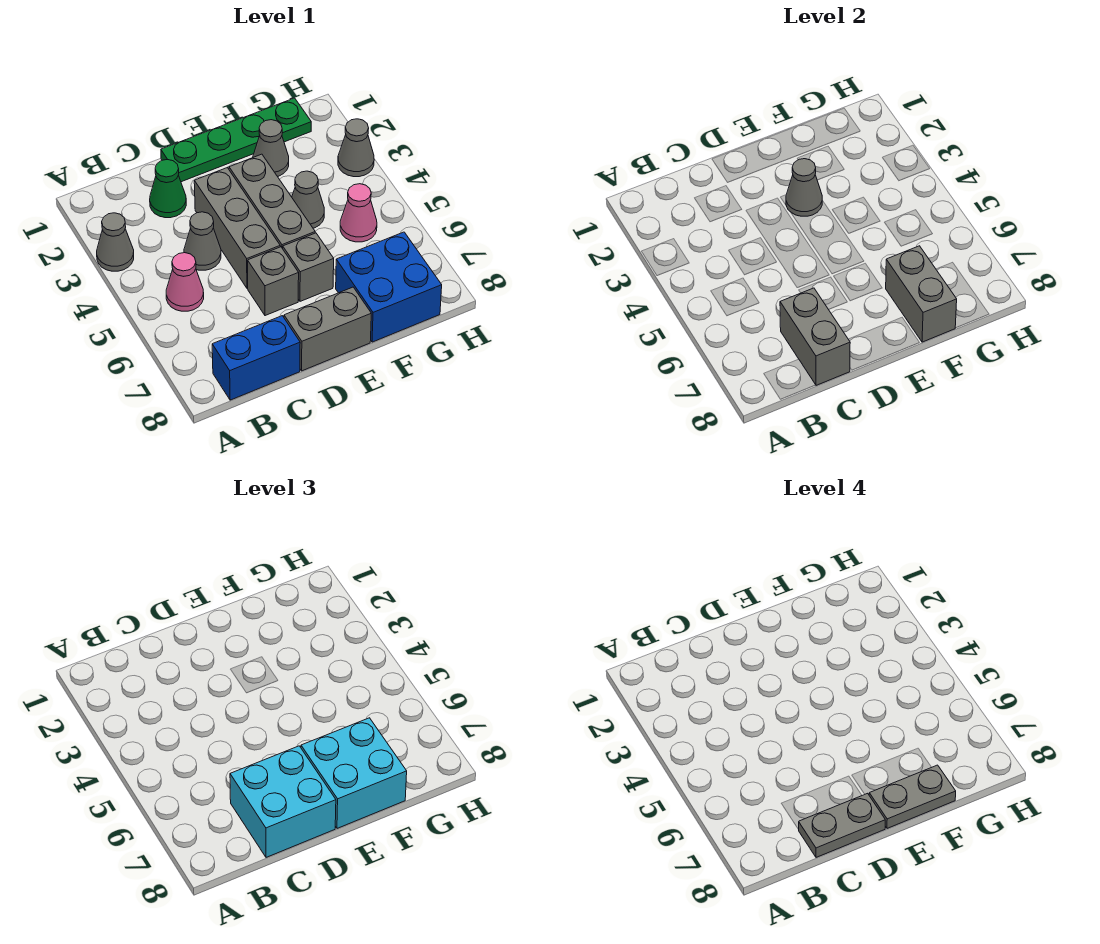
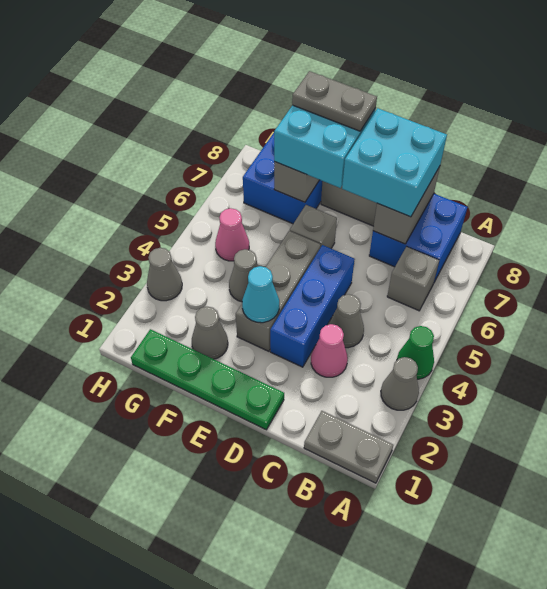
pink cone B5 level 1 -> pink cone C3 level 1
blue brick B8:C8 level 1 -> blue brick B7:C8 level 1
green cone C2 level 1 -> green cone A4 level 1
grey plate C8:D8 level 4 -> grey plate A1:B1 level 1
grey brick D3:D5 level 1 -> blue brick D3:D5 level 1
grey brick D6 level 1 -> grey brick B6 level 1
grey cone E3 level 2 -> cyan cone E3 level 2

